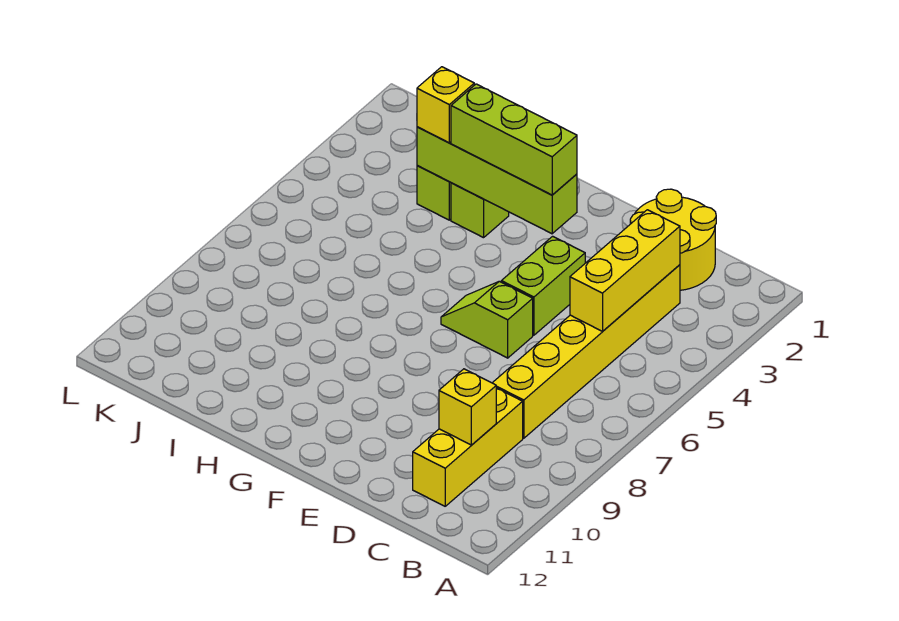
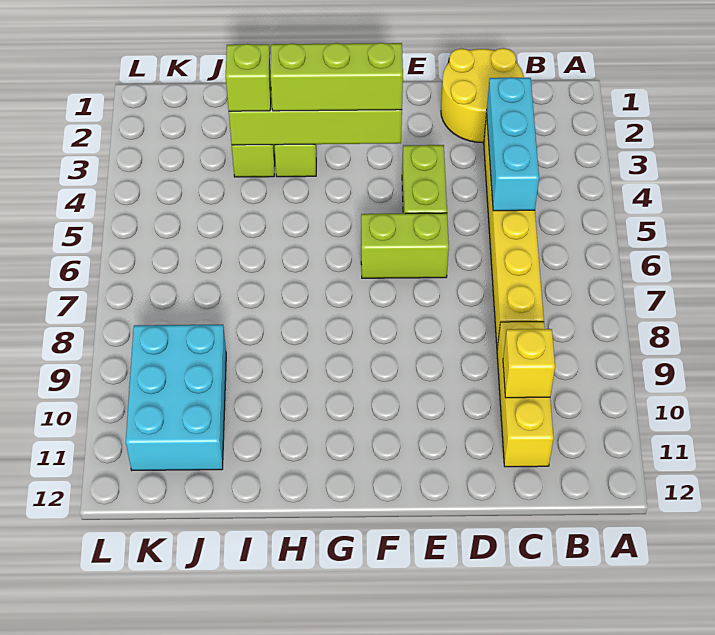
yellow brick C3:C5 level 2 -> cyan brick C3:C5 level 2
lime slope E6:F6 level 1 top E -> lime brick E6:F6 level 1
yellow brick I3 level 3 -> lime brick I3 level 3
none -> cyan brick J9:K11 level 1

